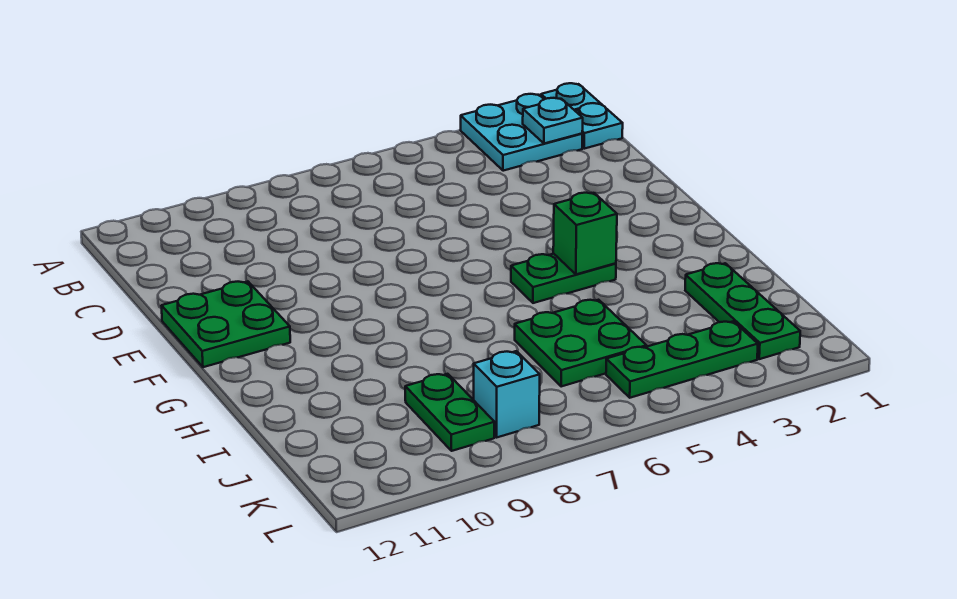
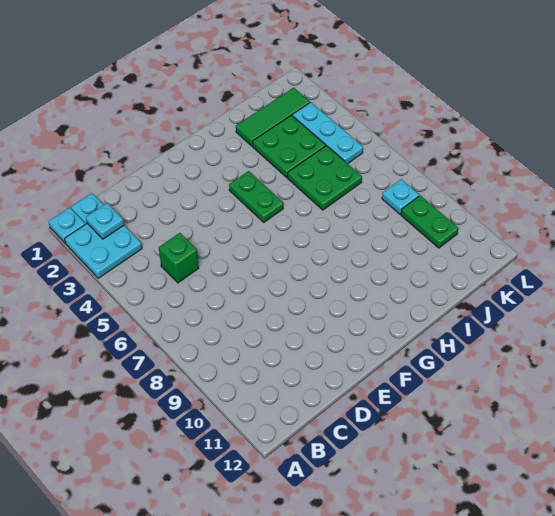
green plate E11:F12 level 1 -> green plate I3:J4 level 1
green brick G4 level 2 -> green brick C5 level 1
green plate I2:K2 level 1 -> green tile I2:K2 level 1
green plate J9:K9 level 1 -> green plate K9:K10 level 1
green plate K3:K5 level 1 -> cyan plate K3:K5 level 1
cyan brick K8 level 1 -> cyan plate K8 level 1

